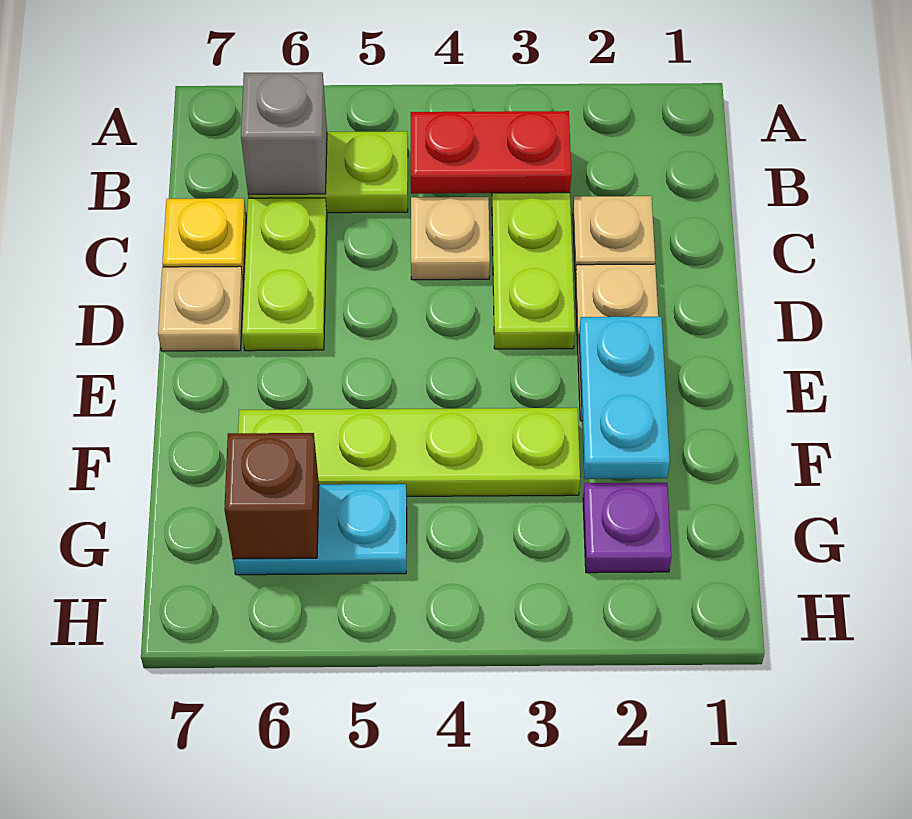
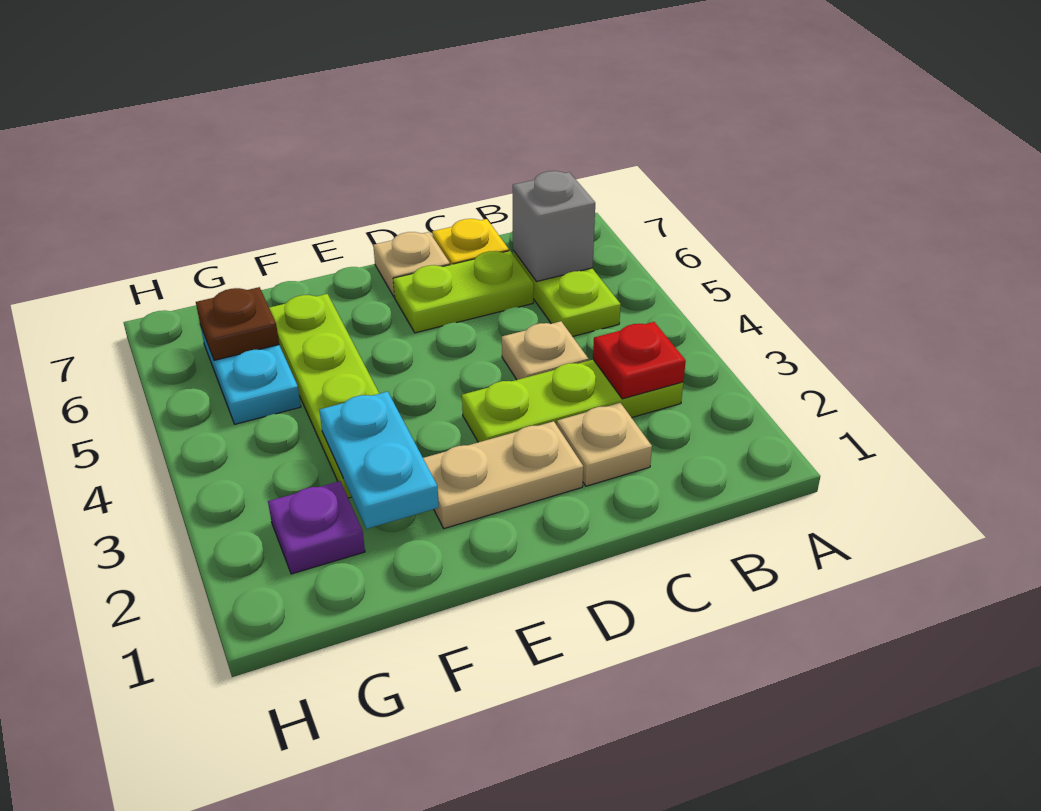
red plate B3:B4 level 2 -> red plate B3 level 2
cyan plate E2:F2 level 2 -> cyan plate F2:F3 level 2
brown brick G6 level 2 -> brown plate G6 level 2

